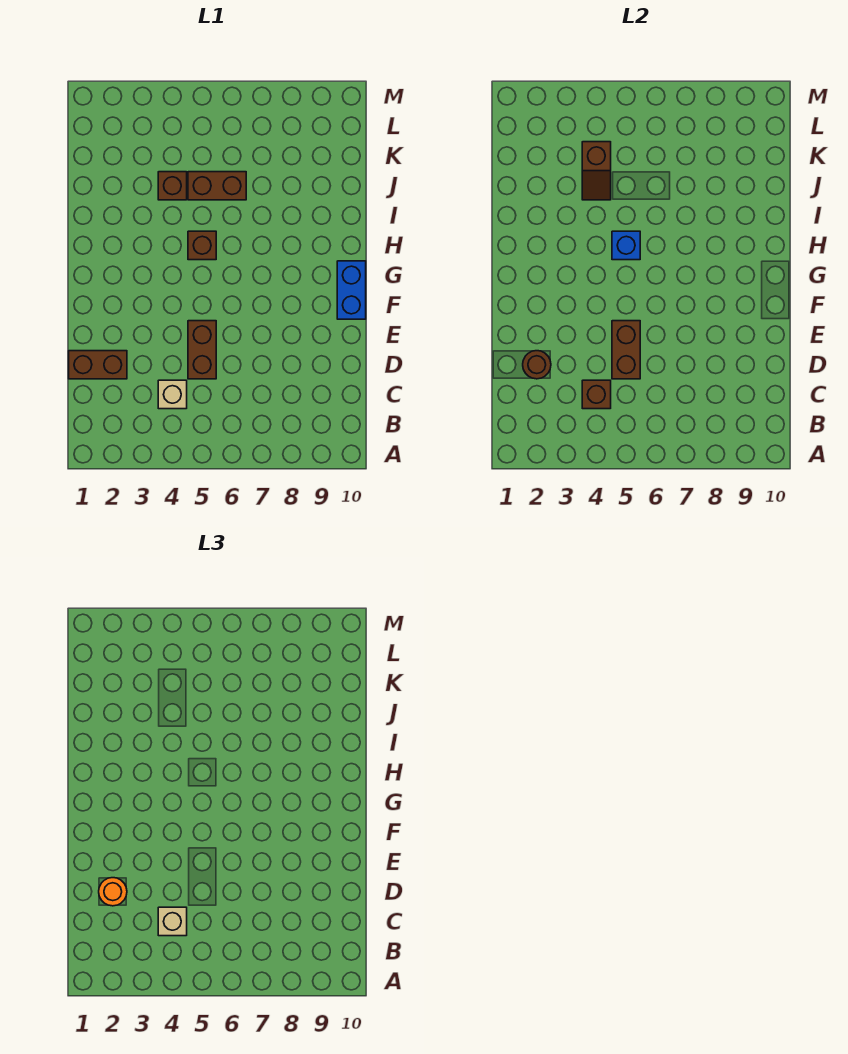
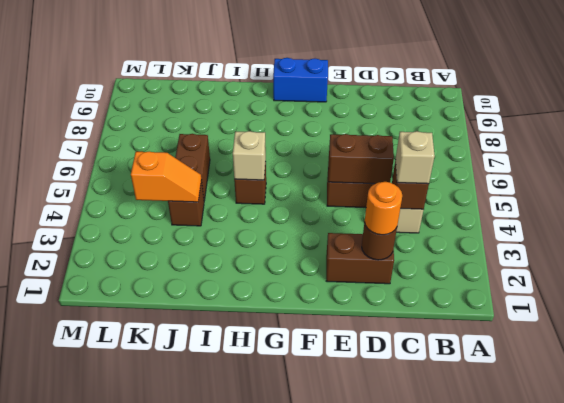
brown brick D1:D2 level 1 -> brown brick D2:E2 level 1
blue brick H5 level 2 -> tan brick H5 level 2
brown slope J4:K4 level 2 top K -> orange slope J4:K4 level 2 top K

